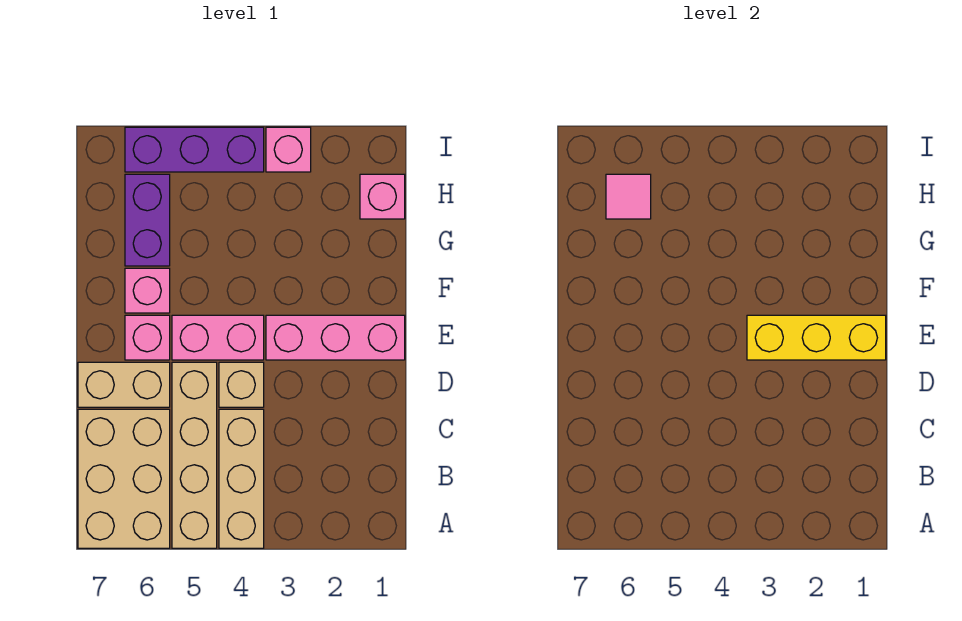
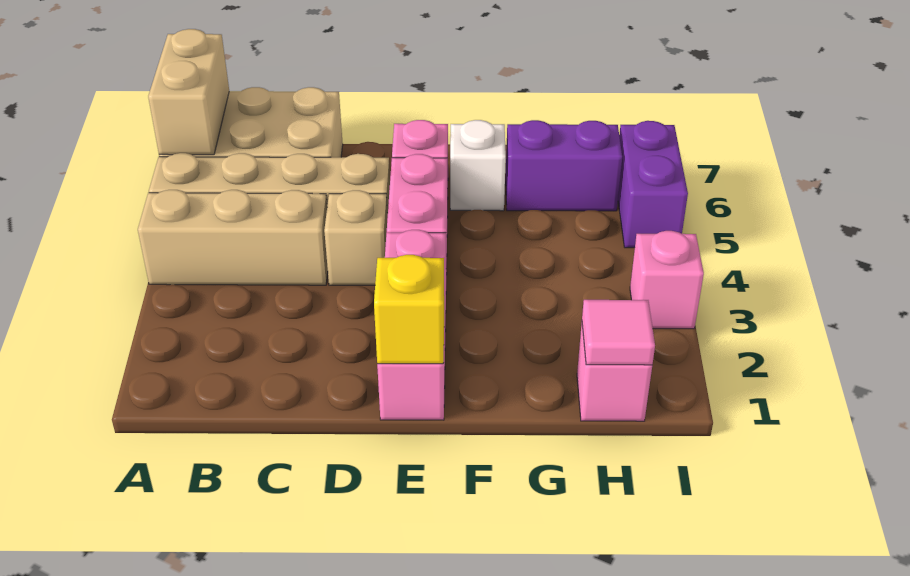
tan brick D6:D7 level 1 -> tan brick A6:A7 level 2
yellow brick E1:E3 level 2 -> yellow brick E1 level 2
pink brick F6 level 1 -> white brick F6 level 1
pink tile H6 level 2 -> pink tile H1 level 2
purple brick I4:I6 level 1 -> purple brick I5:I6 level 1

